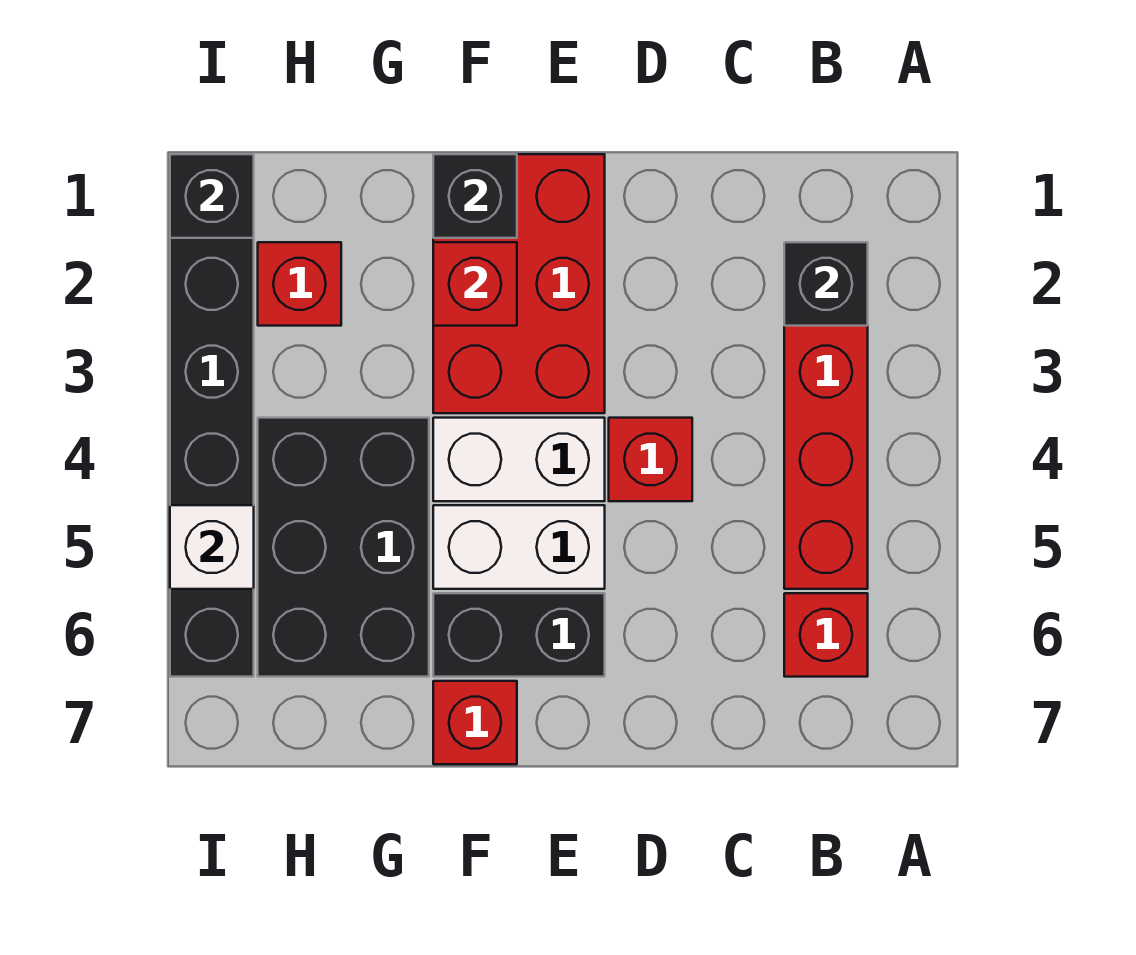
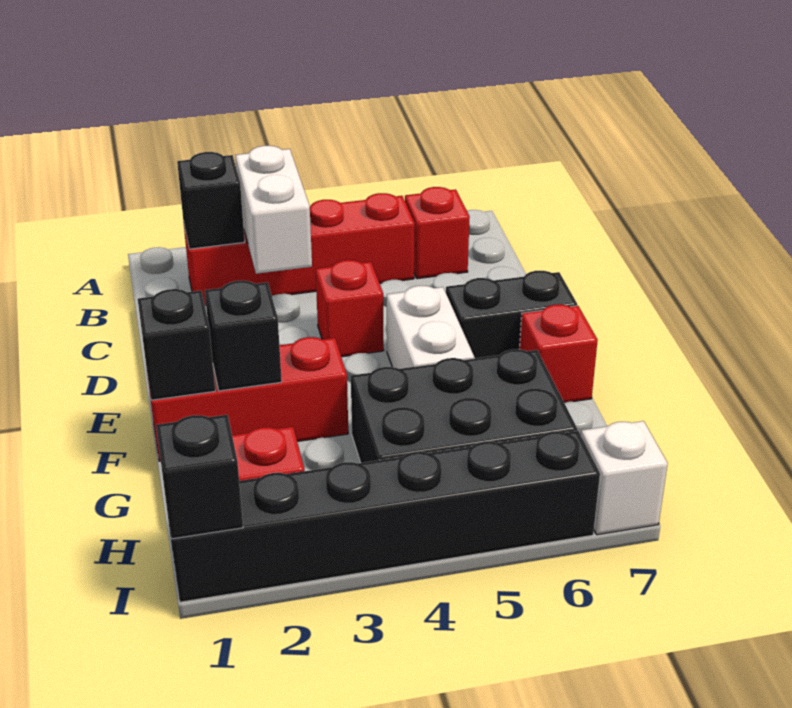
red brick E1:F3 level 1 -> red brick F1:F3 level 1
white brick E4:F4 level 1 -> white brick B3:C3 level 2
black brick E6:F6 level 1 -> black brick E6:E7 level 1
red brick F2 level 2 -> black brick F2 level 2
white brick I5 level 2 -> white brick I7 level 1

